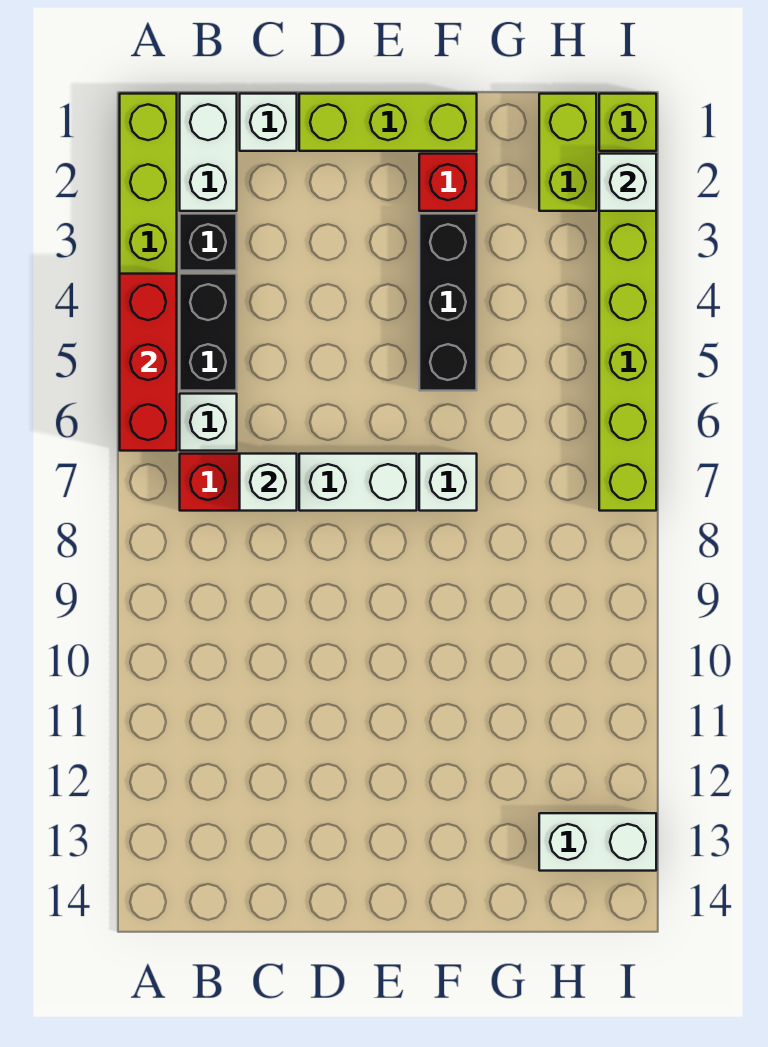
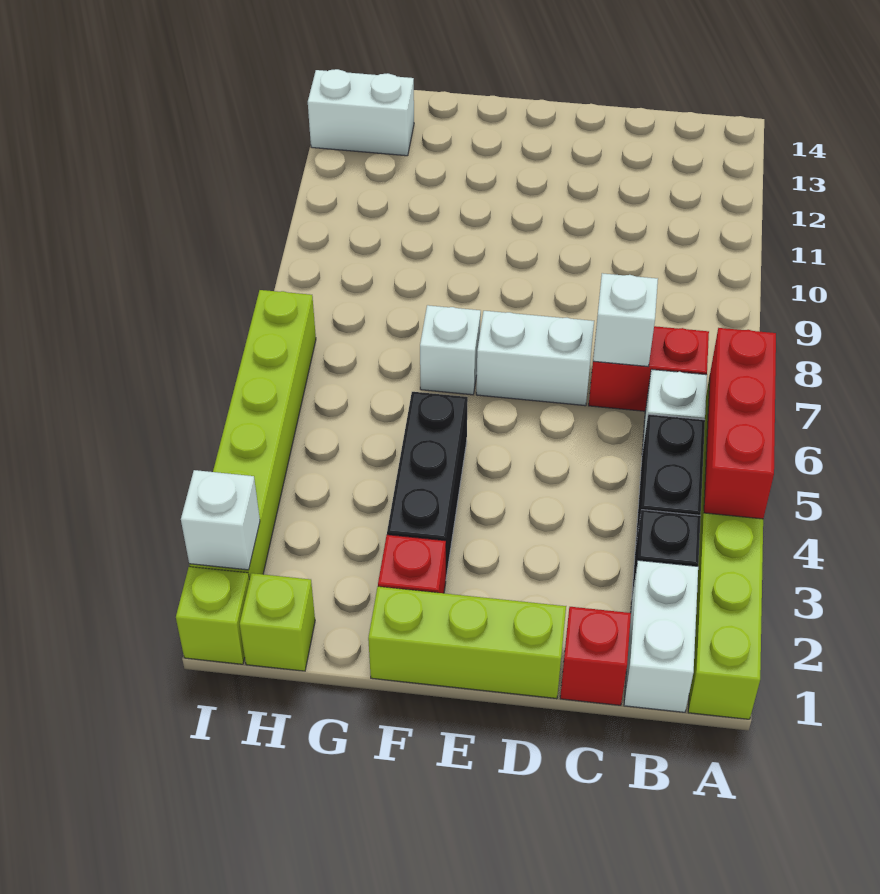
white brick C1 level 1 -> red brick C1 level 1
lime brick H1:H2 level 1 -> lime brick H1 level 1

